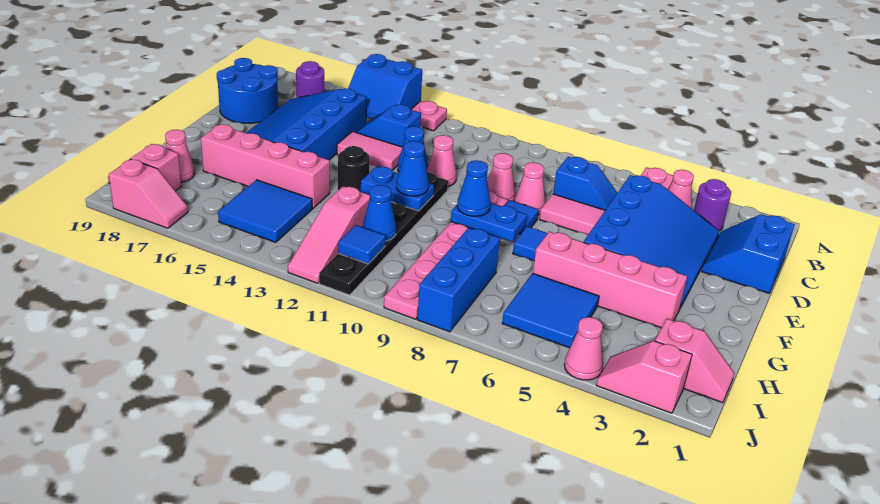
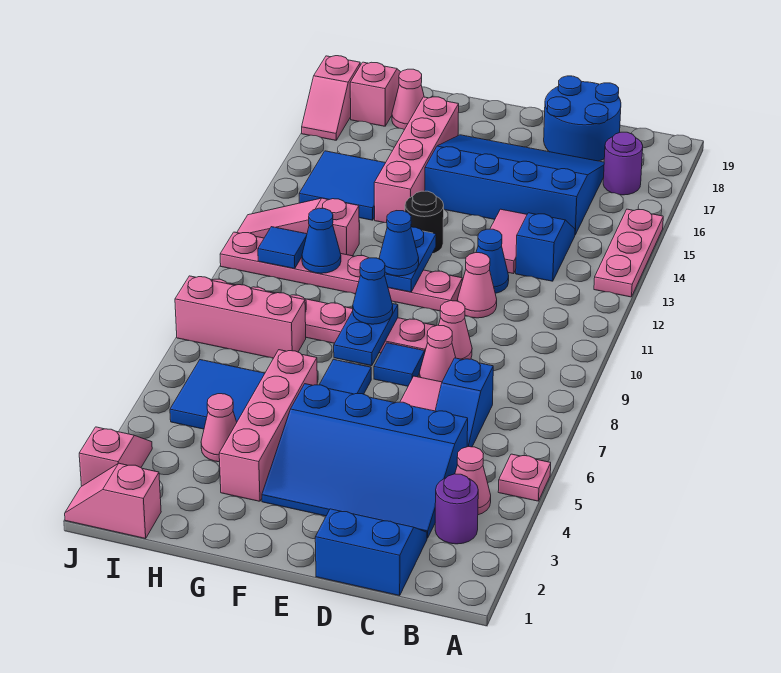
blue slope A14:B15 level 2 top A -> none
black plate E11:J11 level 1 -> pink plate E11:J11 level 1
blue brick H8:J8 level 1 -> pink brick H8:J8 level 1
pink slope I1:I2 level 1 top 2 -> pink slope I1:J1 level 1 top I
pink cone J4 level 1 -> pink cone H4 level 1

